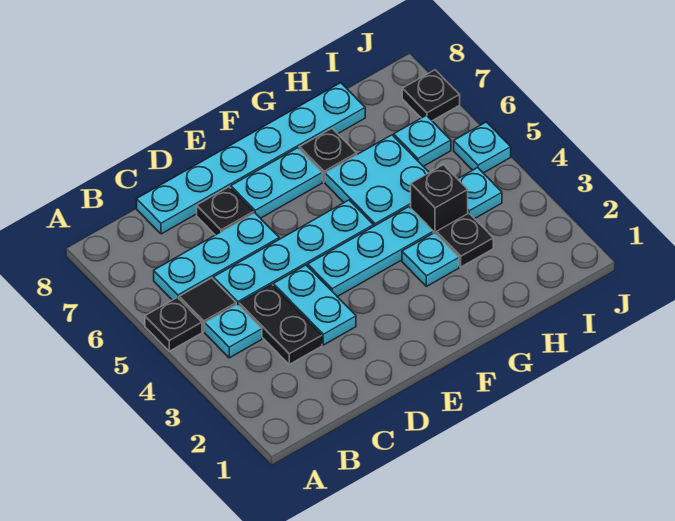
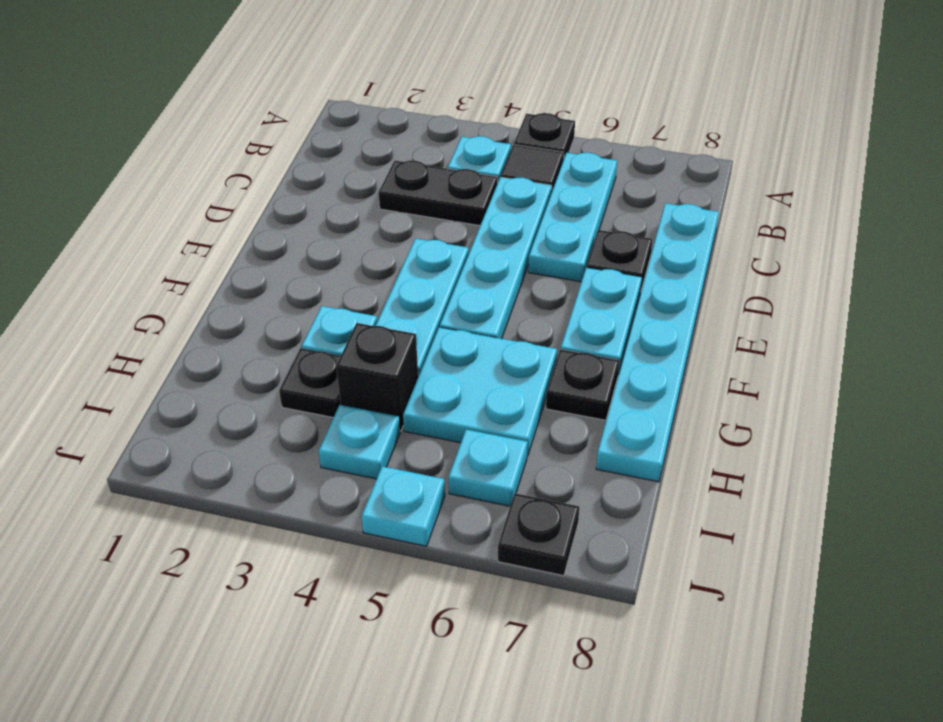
cyan plate D3:D4 level 1 -> none

